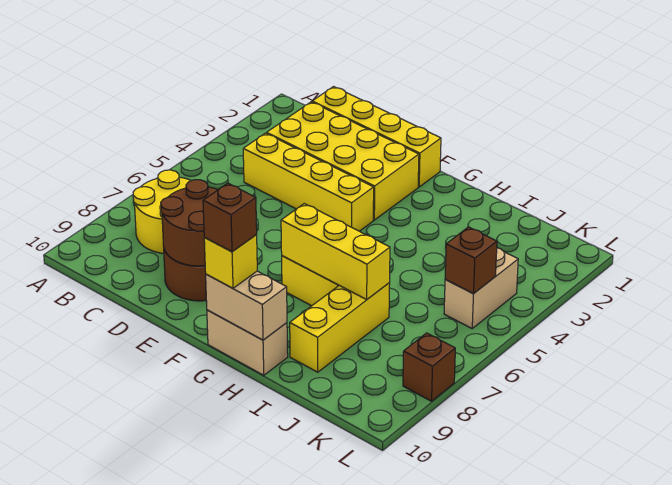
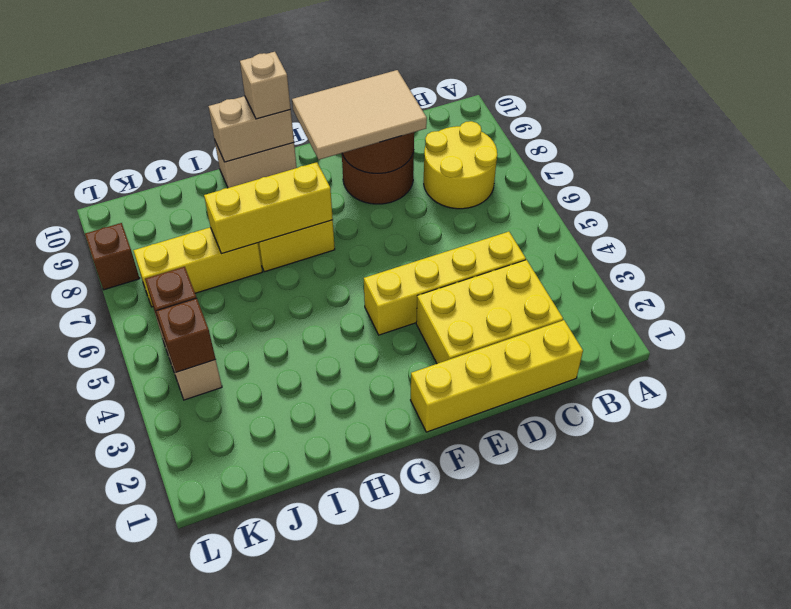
yellow brick C2:F3 level 1 -> yellow brick C2:E3 level 1
none -> tan tile D8:F9 level 3
yellow brick G10 level 3 -> tan brick G10 level 3
brown brick G10 level 4 -> brown brick K4 level 2
yellow brick I7:I9 level 1 -> yellow brick I7:K7 level 1

